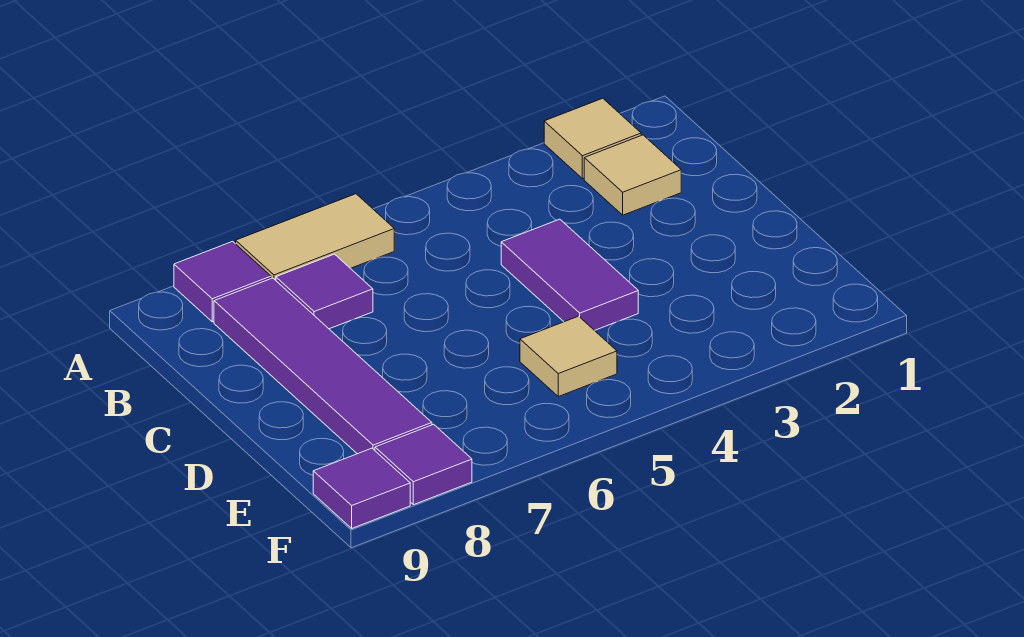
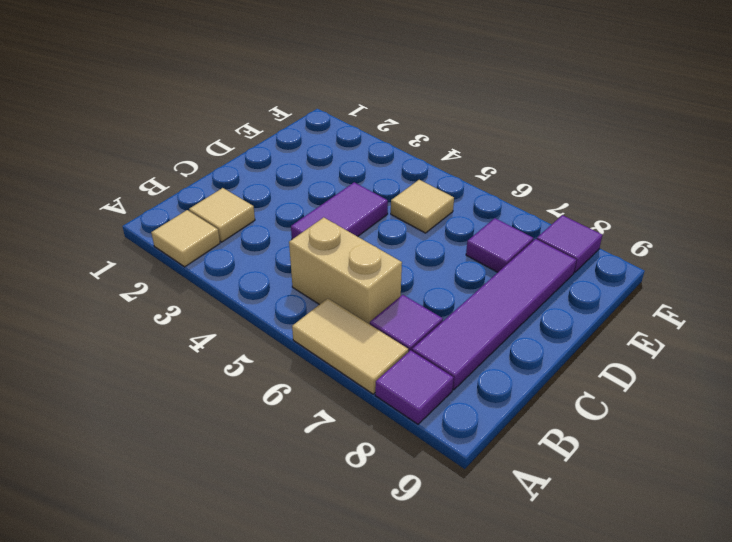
none -> tan brick B5:B6 level 1
purple tile F9 level 1 -> purple tile E7 level 1

